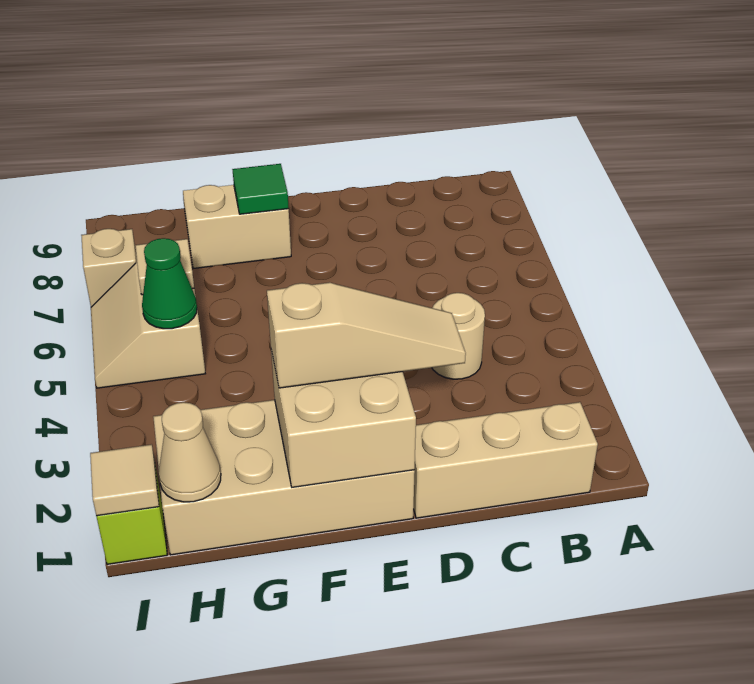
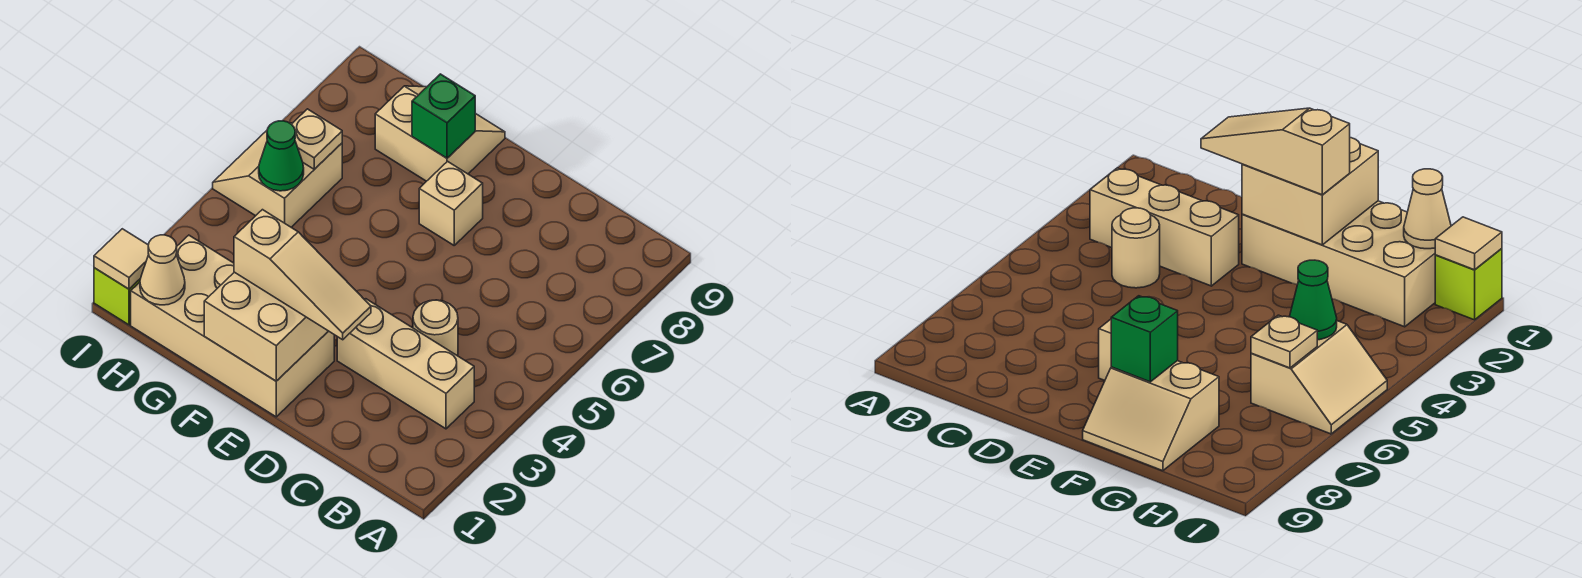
tan brick B1:D1 level 1 -> tan brick B3:D3 level 1
green tile F8 level 2 -> green brick F8 level 2
tan brick I7 level 1 -> tan brick E7 level 1

